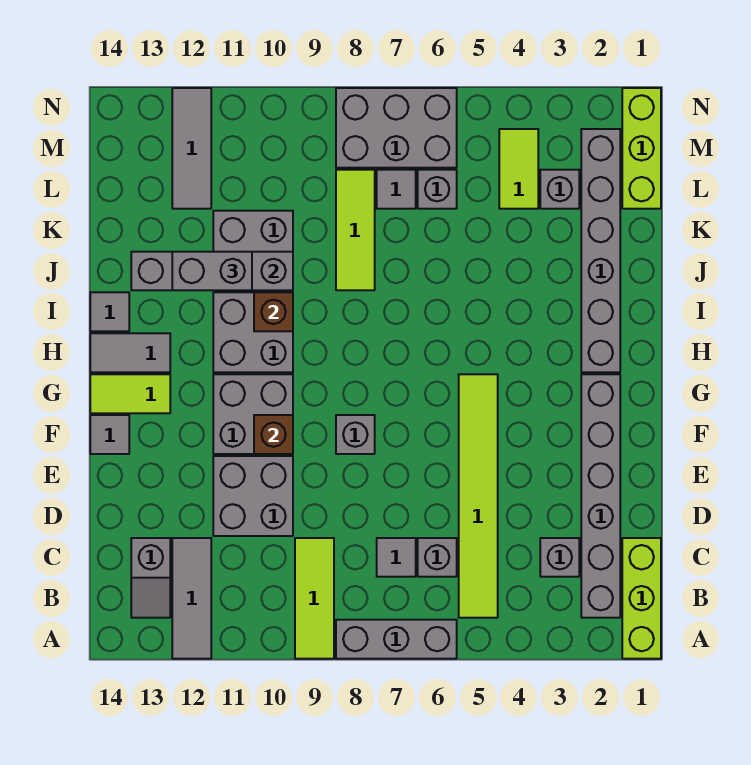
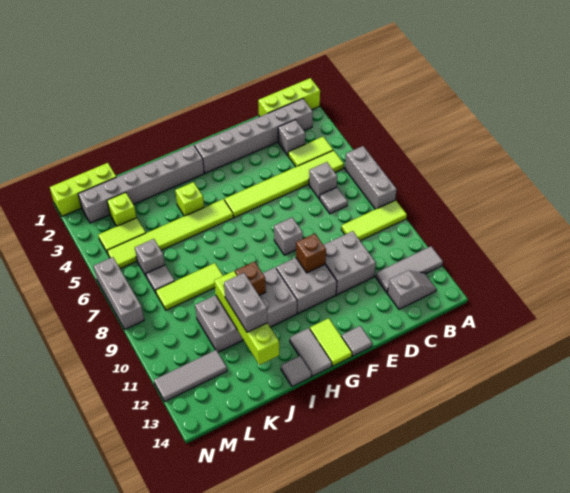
none -> lime tile B4:C4 level 1
none -> lime tile H5:M5 level 1
none -> lime brick I4 level 1
grey brick J10:J13 level 2 -> lime brick J10:J13 level 2
grey brick L3 level 1 -> lime brick L3 level 1
grey brick M6:N8 level 1 -> grey brick N6:N8 level 1

